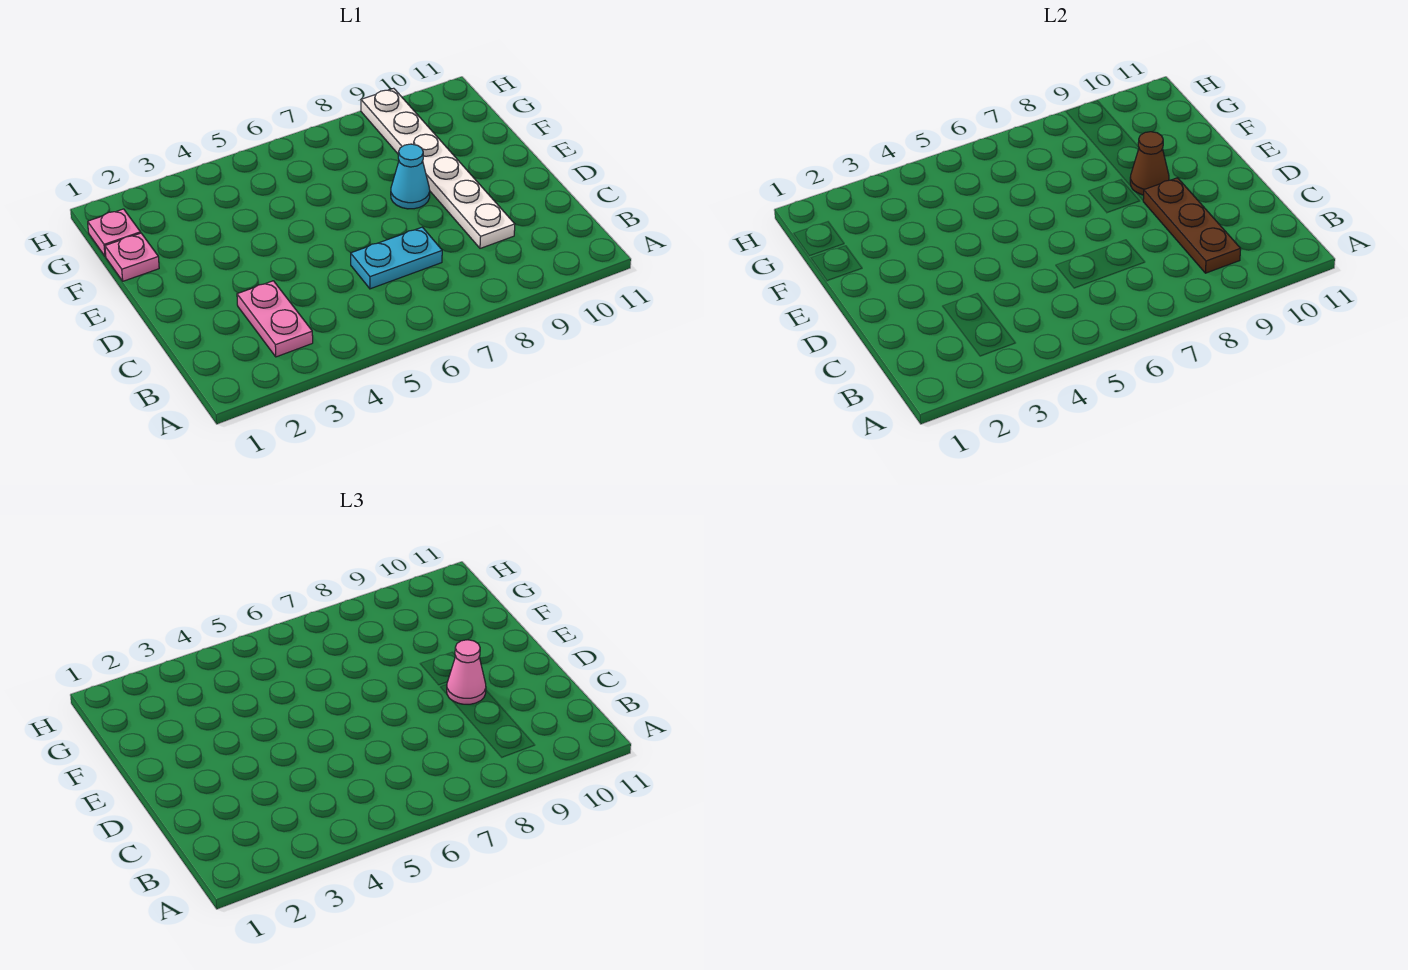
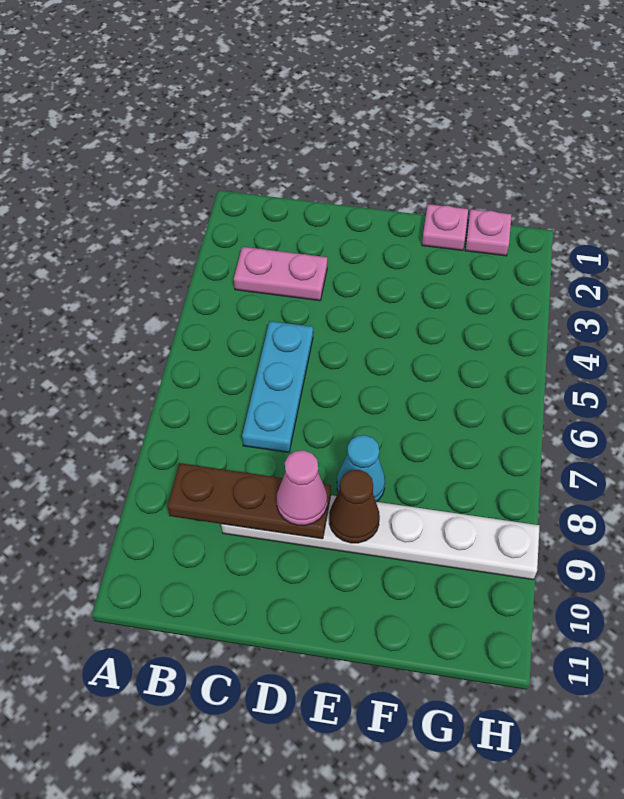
cyan plate C6:C7 level 1 -> cyan plate C5:C7 level 1

